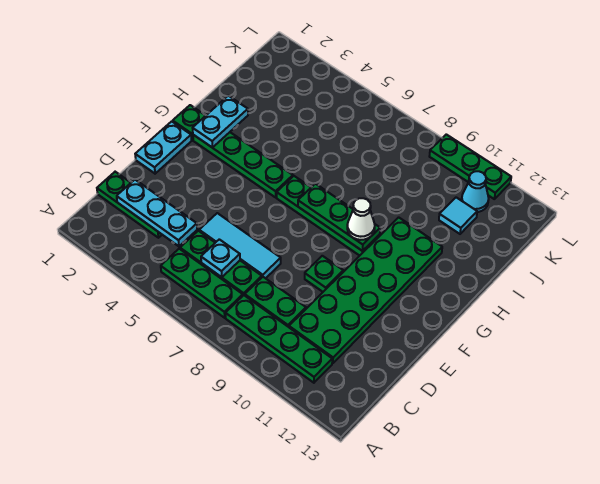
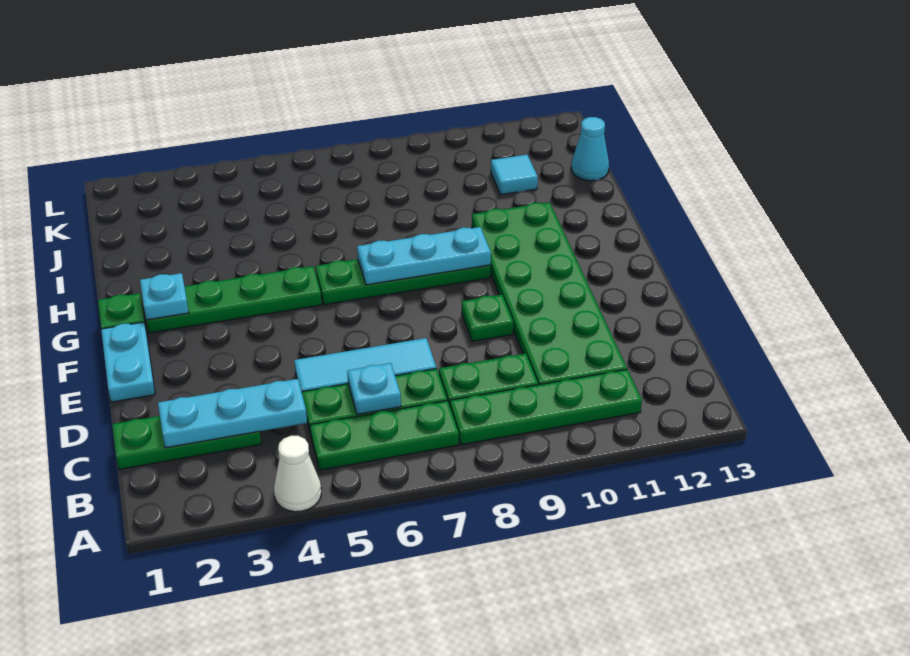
cyan plate G2:H2 level 2 -> cyan plate G2 level 2
green plate G7:G9 level 2 -> cyan plate G7:G9 level 2
white cone G9 level 3 -> white cone A4 level 1
cyan cone K11 level 1 -> cyan cone J13 level 1
green plate L9:L11 level 1 -> none

